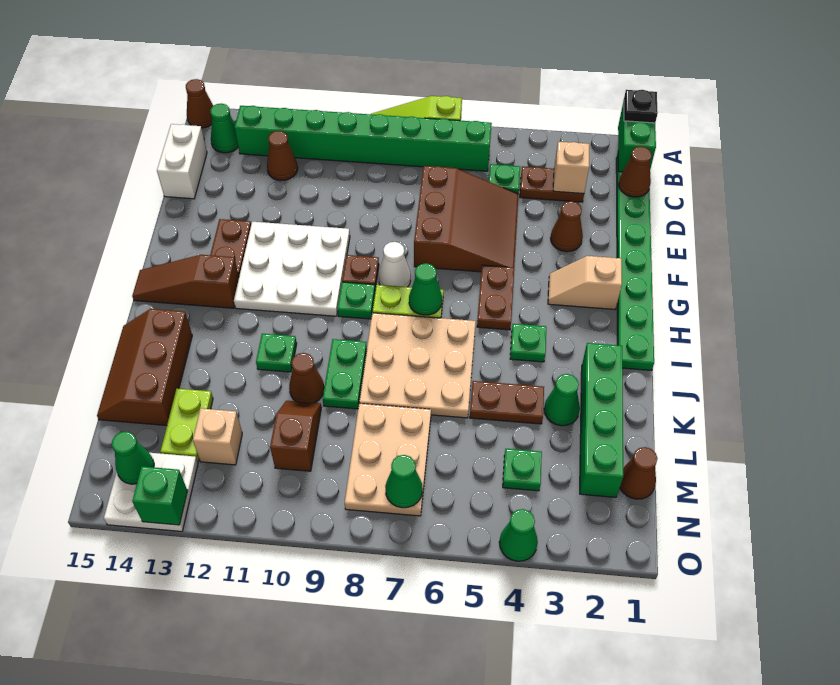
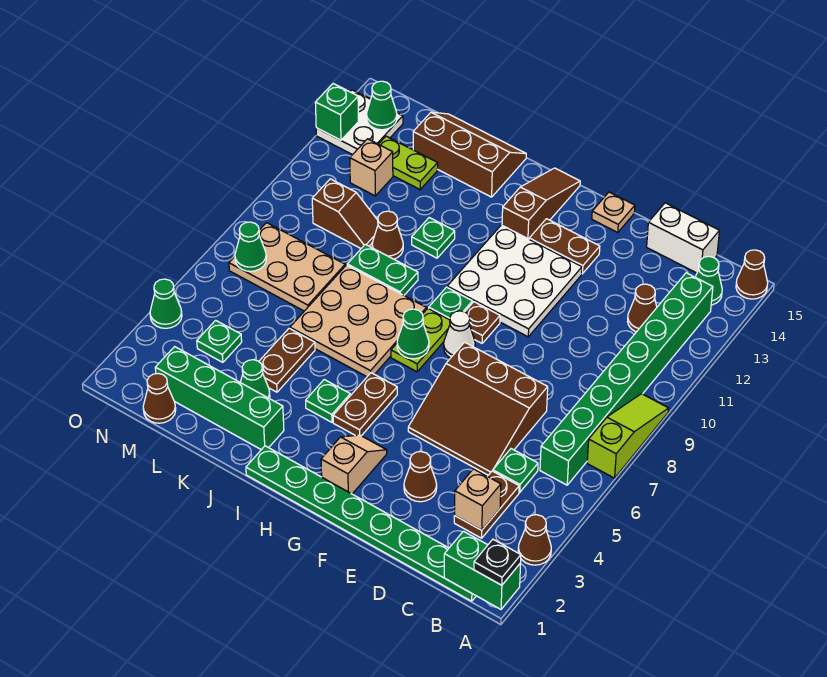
brown cone C1 level 2 -> brown cone A3 level 1
none -> tan plate F15 level 1
brown plate G5:H5 level 1 -> brown plate H4:H5 level 1

